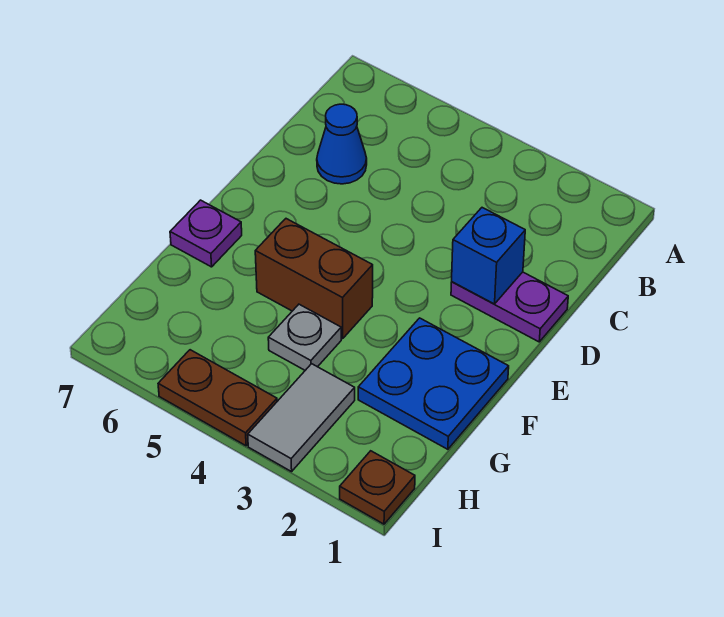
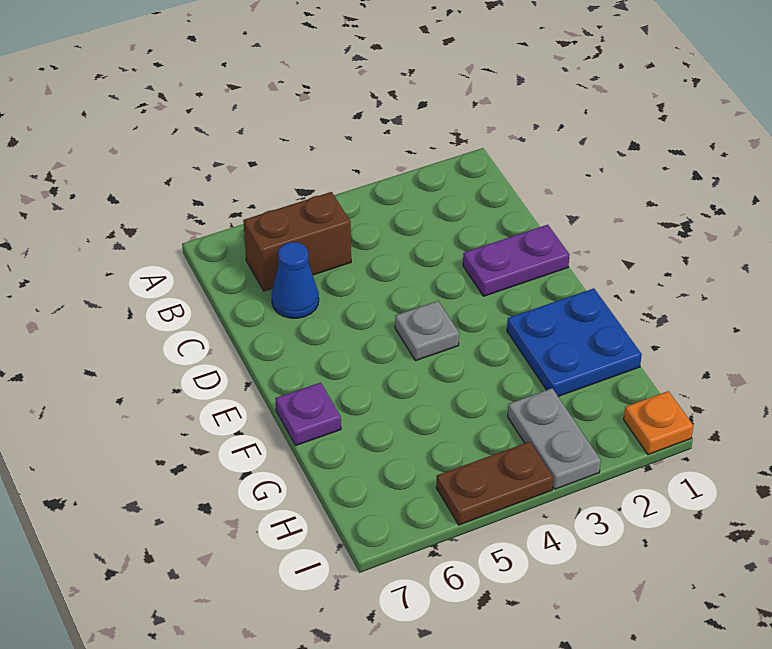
blue brick D2 level 2 -> none
brown brick F4:F5 level 1 -> brown brick B5:B6 level 1
grey plate G4 level 1 -> grey plate E4 level 1
grey tile H3:I3 level 1 -> grey plate H3:I3 level 1
brown plate I1 level 1 -> orange plate I1 level 1

